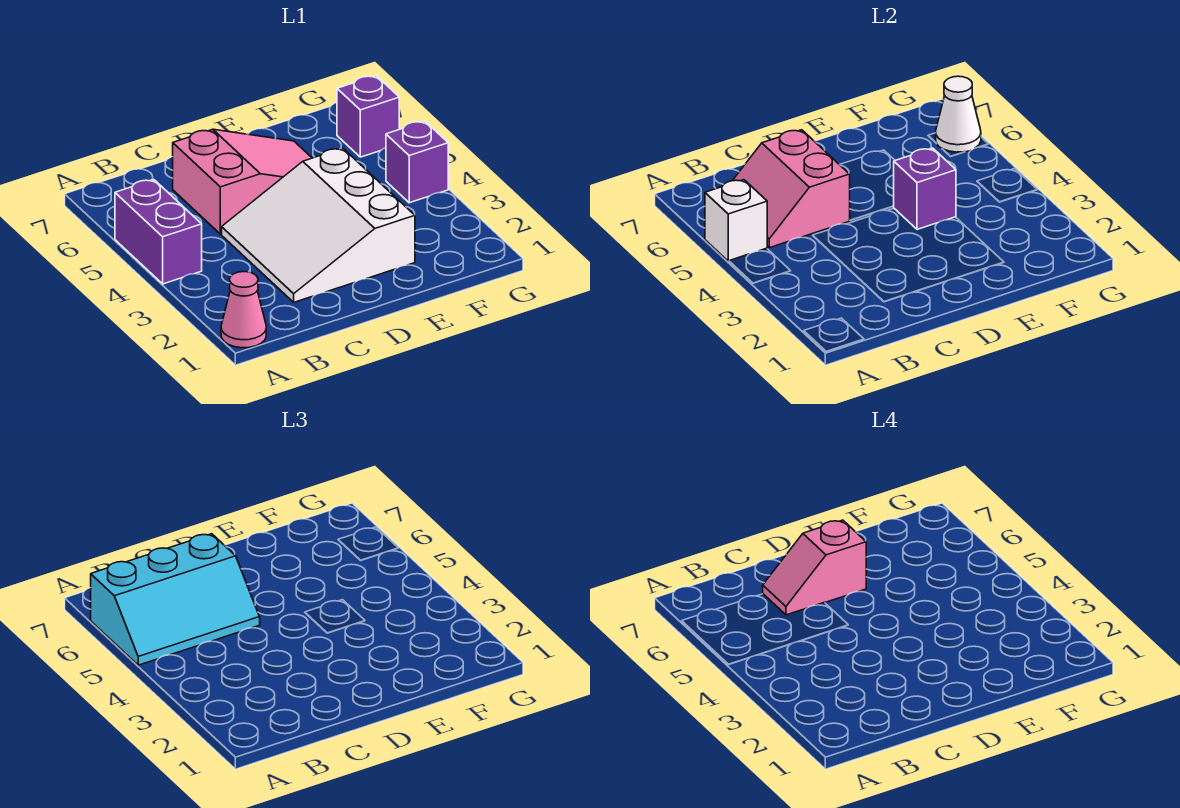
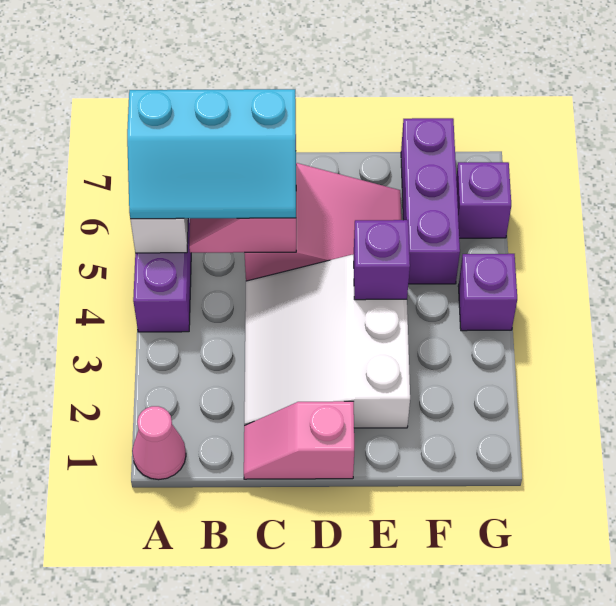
pink slope C6:D6 level 4 top D -> pink slope C1:D1 level 1 top D
none -> purple brick F5:F7 level 1
white cone G6 level 2 -> none

